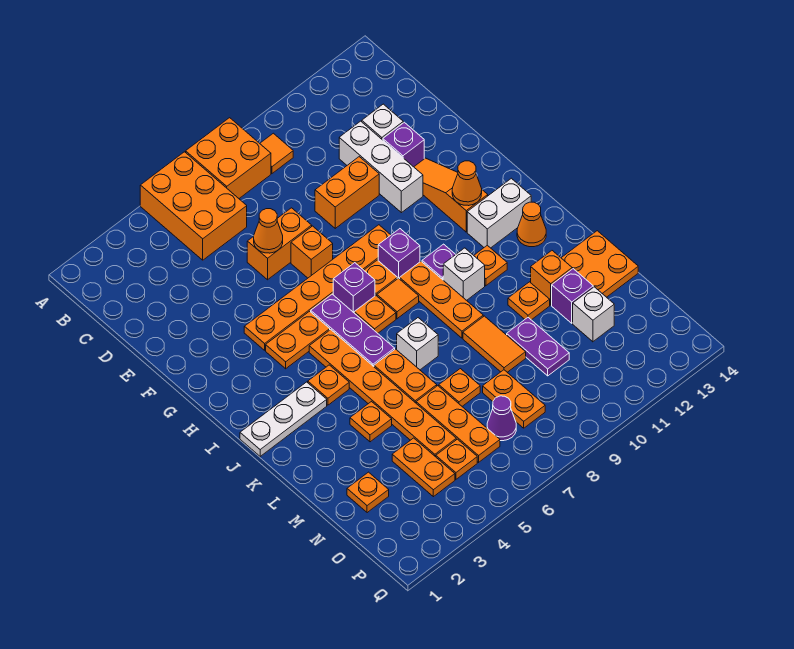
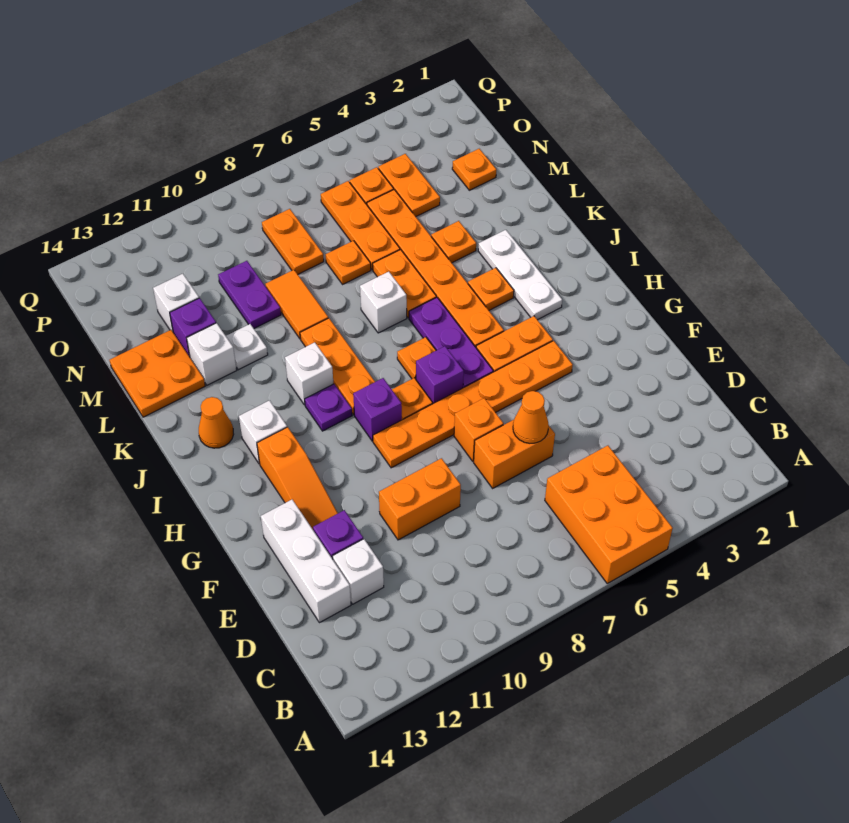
orange brick A7:B8 level 1 -> none
orange tile B9 level 1 -> none
white brick D11:F11 level 1 -> white brick D13:F13 level 1
orange cone H12 level 2 -> none
orange tile I8 level 1 -> none
white brick I12:I13 level 1 -> white brick I12 level 1
white plate J1:J3 level 1 -> white plate I3:K3 level 1
orange plate J11 level 1 -> none
orange plate L11 level 1 -> white plate L11 level 1
orange brick L12 level 1 -> white brick L12 level 1
purple cone O7 level 1 -> none

